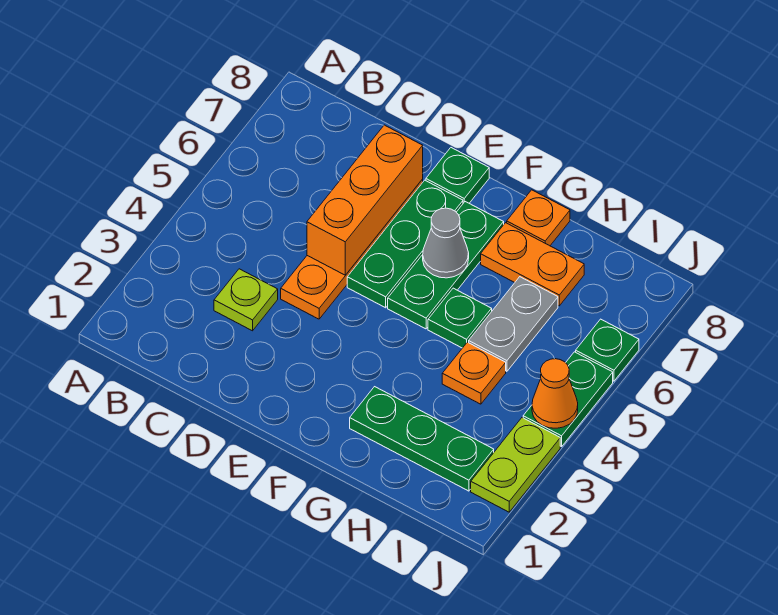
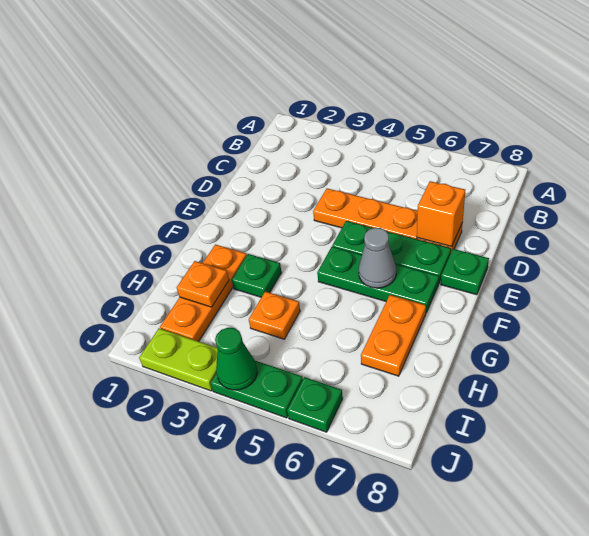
lime plate C3 level 1 -> none
orange brick D5:D7 level 2 -> orange brick D7 level 2
green plate G2:I2 level 1 -> orange plate G2:I2 level 1
green plate G5 level 1 -> green plate G3 level 1
orange plate G8 level 1 -> orange plate H2 level 2
grey plate H5:H6 level 1 -> none
orange cone J4 level 2 -> green cone J4 level 2

